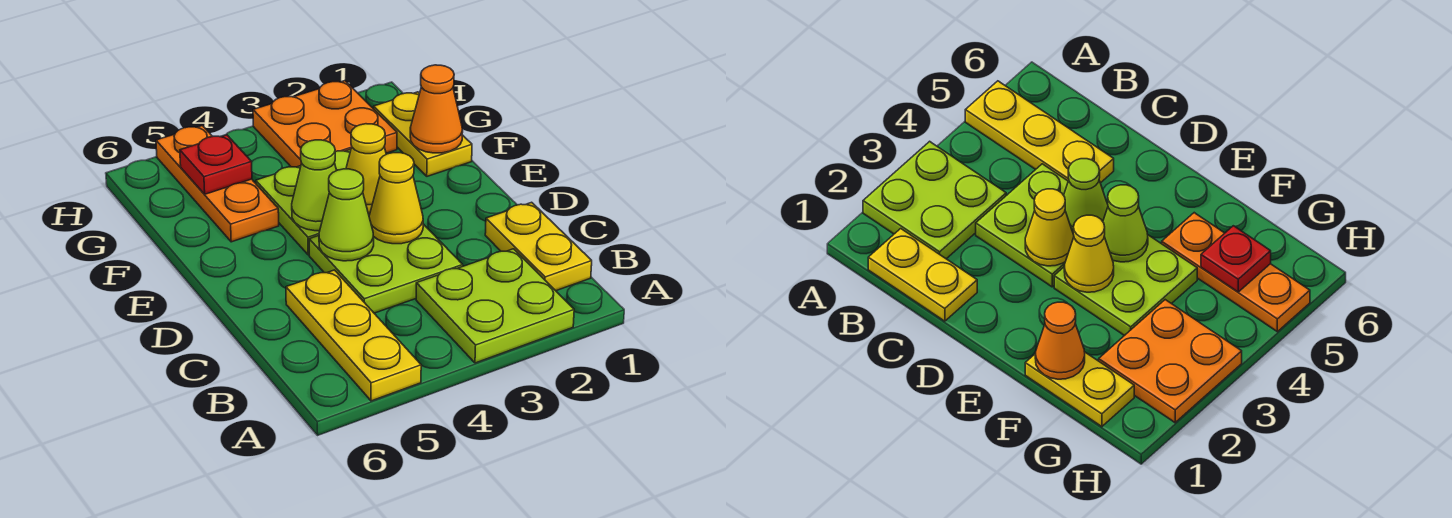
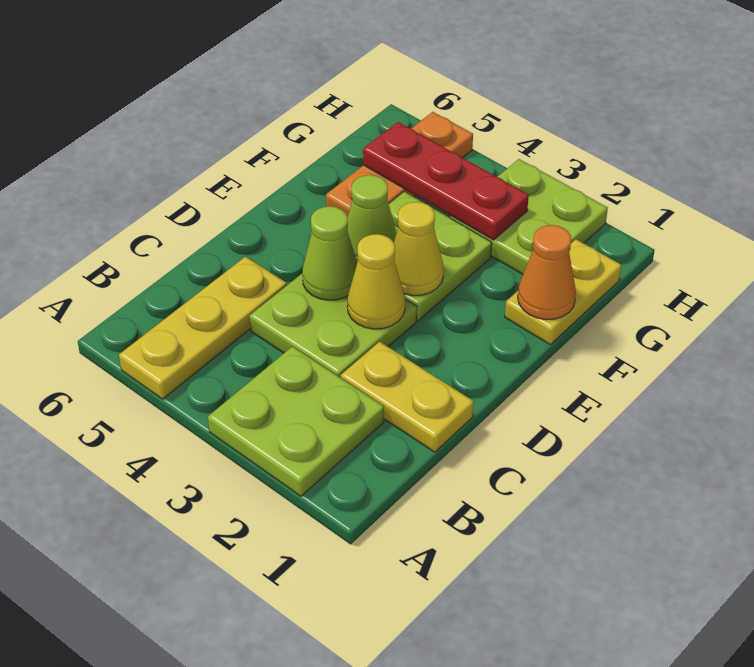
yellow plate B1:C1 level 1 -> yellow plate C1:C2 level 1
orange plate G2:H3 level 1 -> lime plate G2:H3 level 1
red plate G5 level 2 -> red plate G3:G5 level 2

